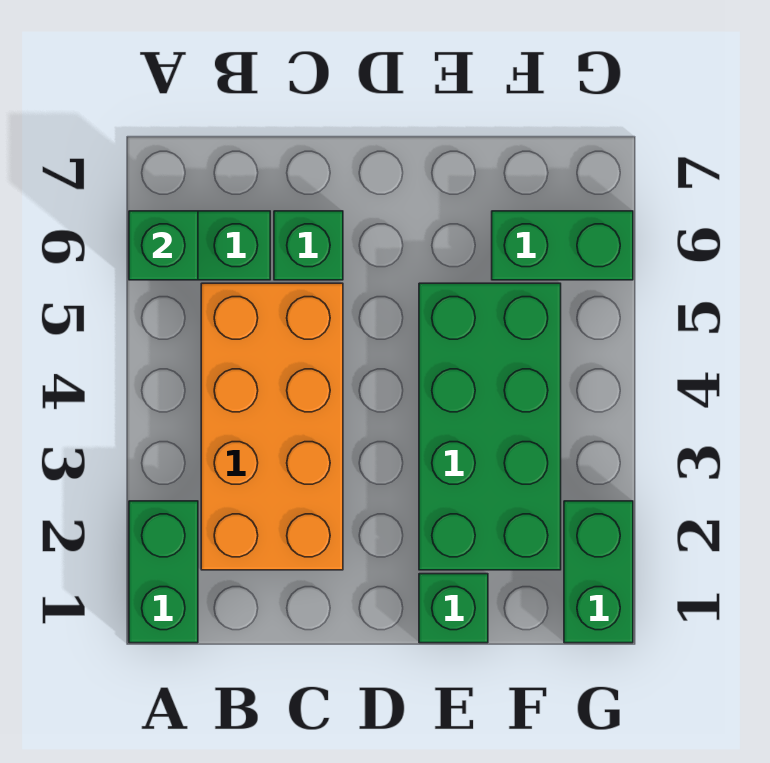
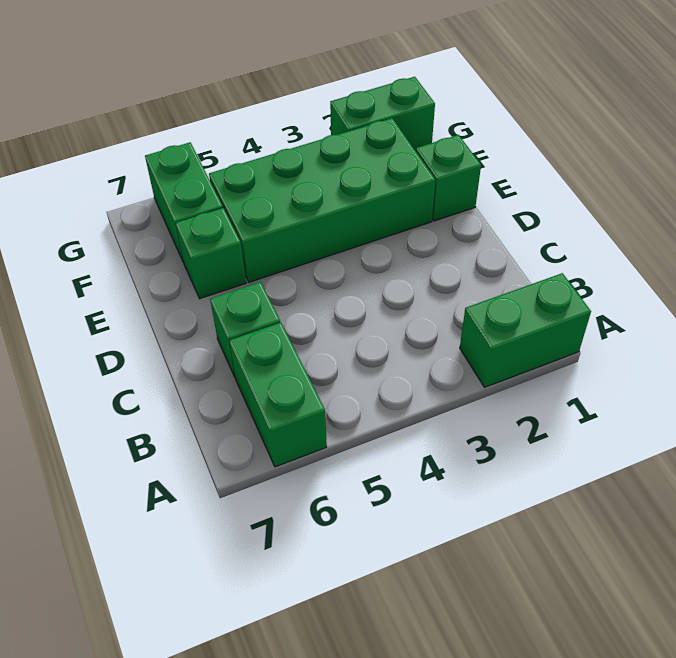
green brick A6 level 2 -> green brick E6 level 1
orange brick B2:C5 level 1 -> none

